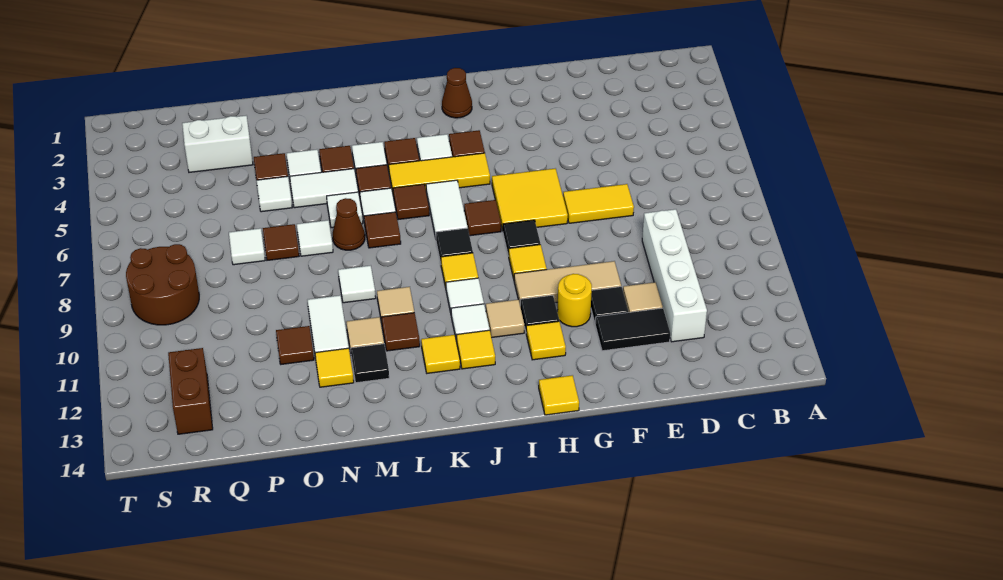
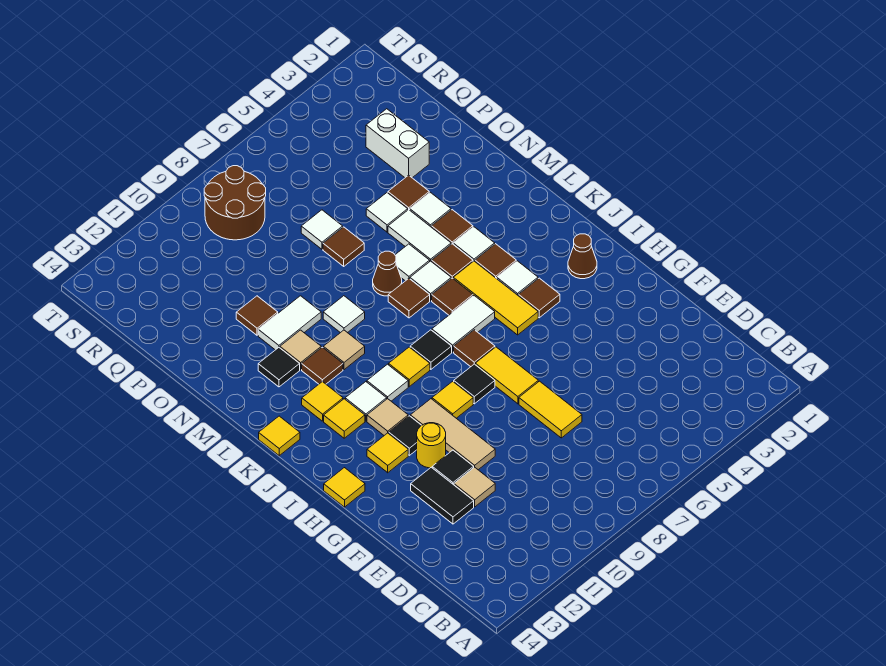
white brick D9:D12 level 1 -> none
yellow tile G6:H7 level 1 -> yellow tile G7:H7 level 1
white tile N7 level 1 -> none
yellow tile N12 level 1 -> yellow tile K14 level 1
brown brick R12:R13 level 1 -> none

